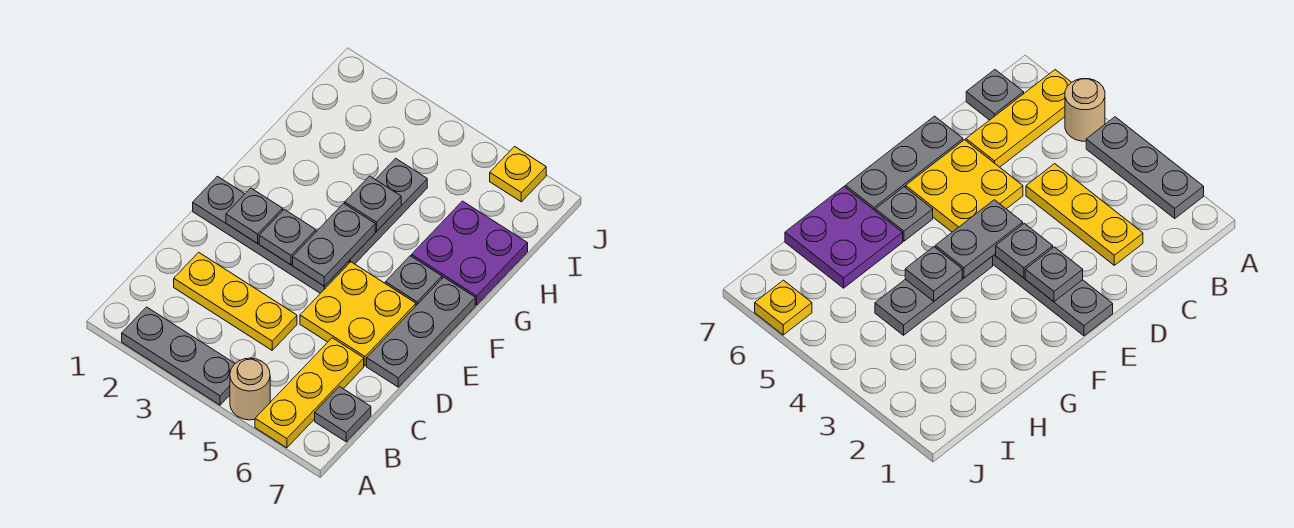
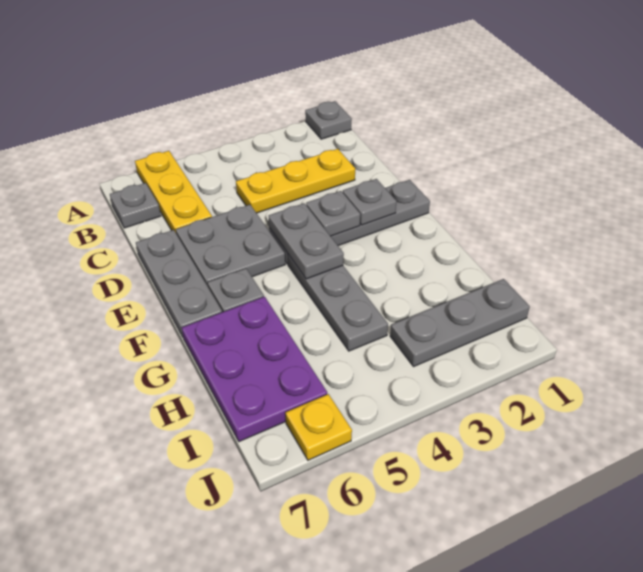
grey plate A2:A4 level 1 -> grey plate I1:I3 level 1
tan round brick A5 level 1 -> none
yellow plate D5:E6 level 1 -> grey plate D5:E6 level 1
grey plate G4 level 2 -> grey plate A1 level 1
purple plate G6:H7 level 1 -> purple plate G6:I7 level 1

